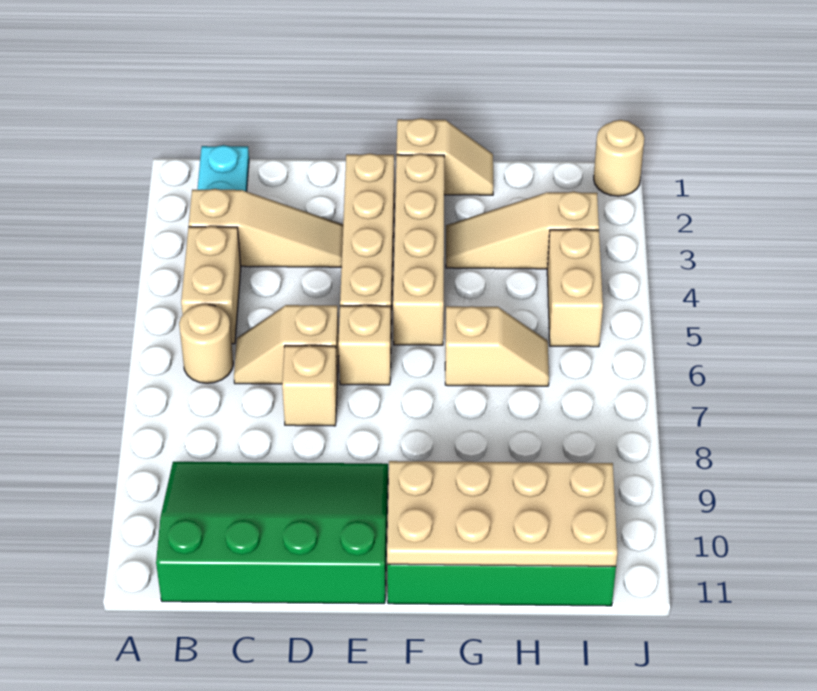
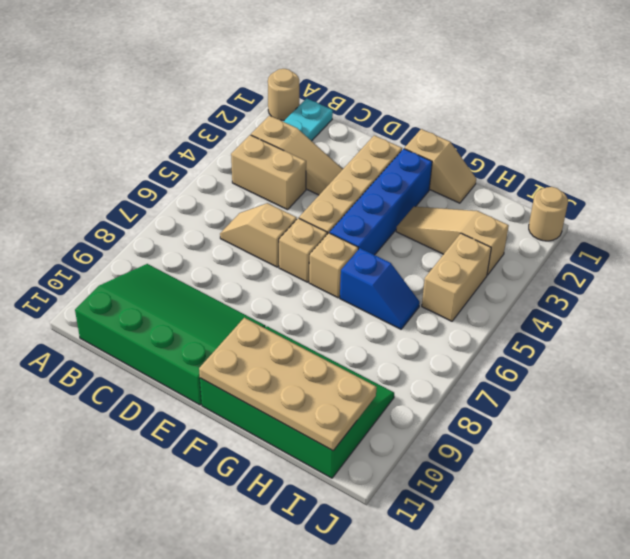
tan brick B4:B5 level 1 -> tan brick B4:C4 level 1
tan round brick B6 level 1 -> tan round brick A1 level 1
tan brick D7 level 1 -> tan brick F6 level 1
tan brick F2:F5 level 1 -> blue brick F2:F5 level 1
tan slope G6:H6 level 1 top G -> blue slope G6:H6 level 1 top G

